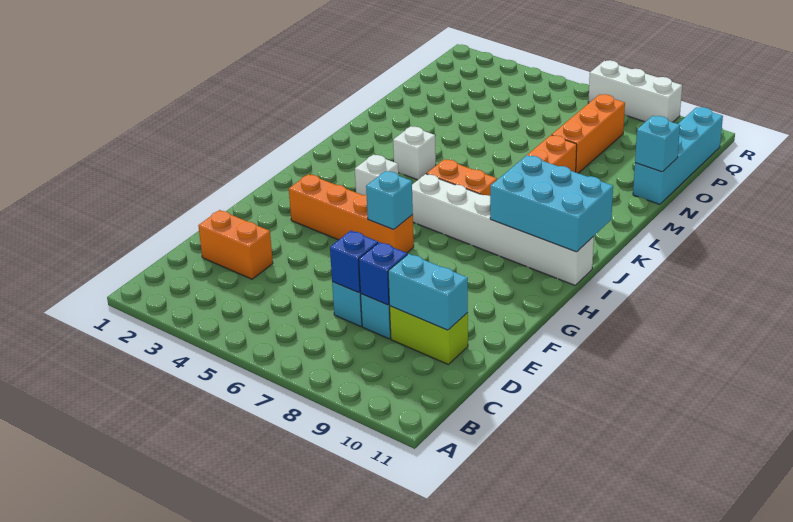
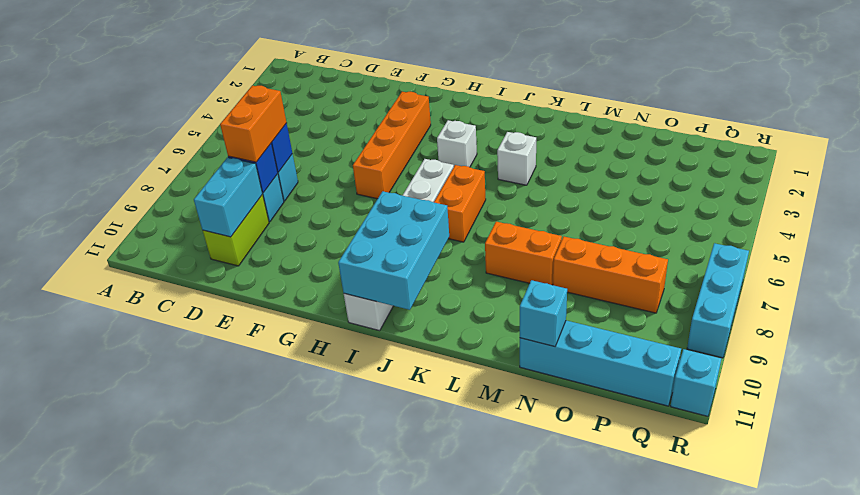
orange brick D2:D3 level 1 -> orange brick D7:D8 level 3
cyan brick G6 level 2 -> cyan brick R11 level 1
white brick R7:R9 level 1 -> cyan brick R7:R9 level 1

